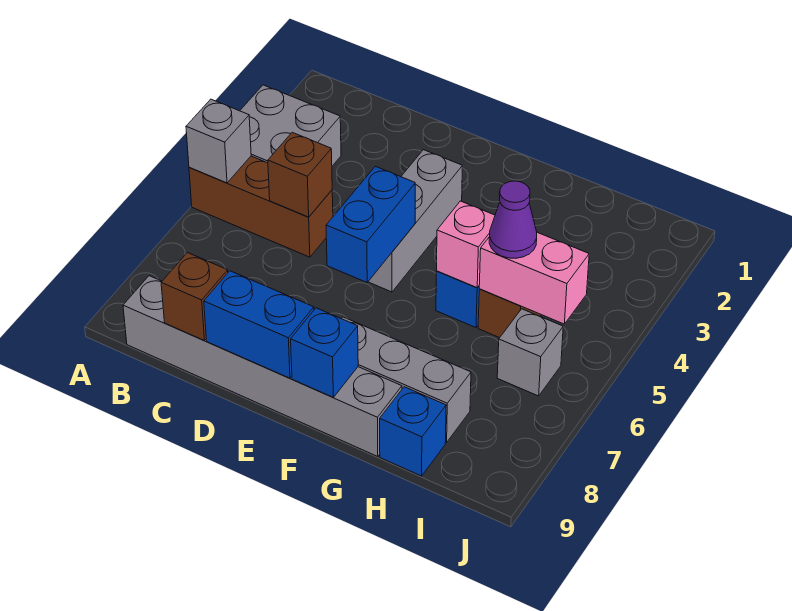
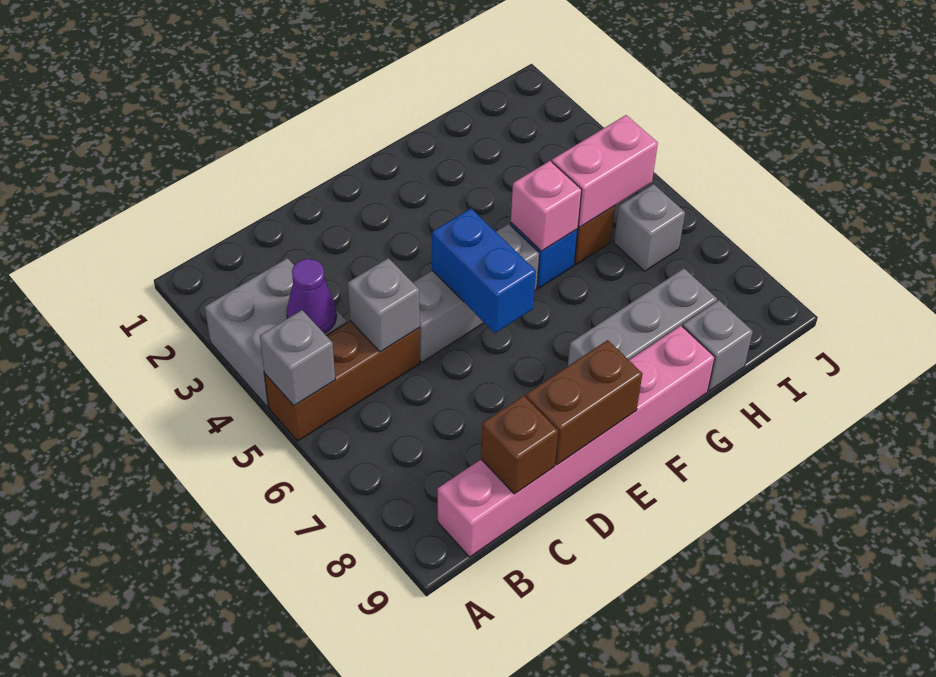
grey brick B9:G9 level 1 -> pink brick B9:G9 level 1
brown brick C5 level 2 -> grey brick C5 level 2
blue brick D9:E9 level 2 -> brown brick D9:E9 level 2
grey brick E3:E5 level 1 -> grey brick D5:F5 level 1
blue brick F9 level 2 -> none
purple cone H5 level 3 -> purple cone B4 level 2
blue brick H9 level 1 -> grey brick H9 level 1

